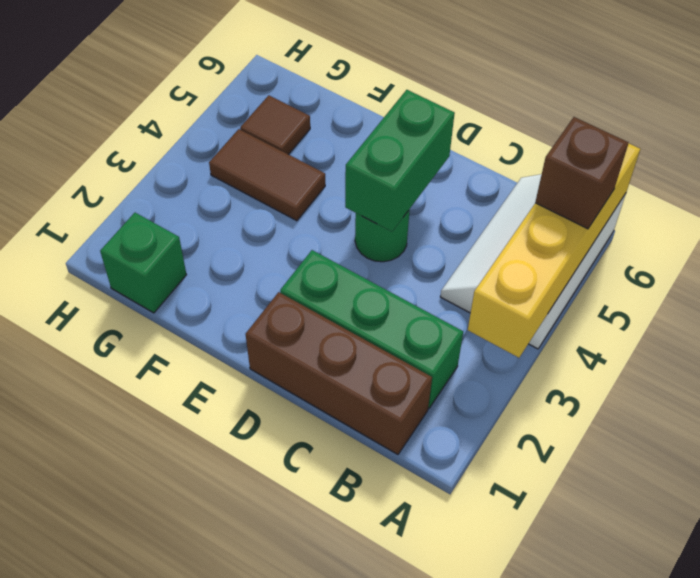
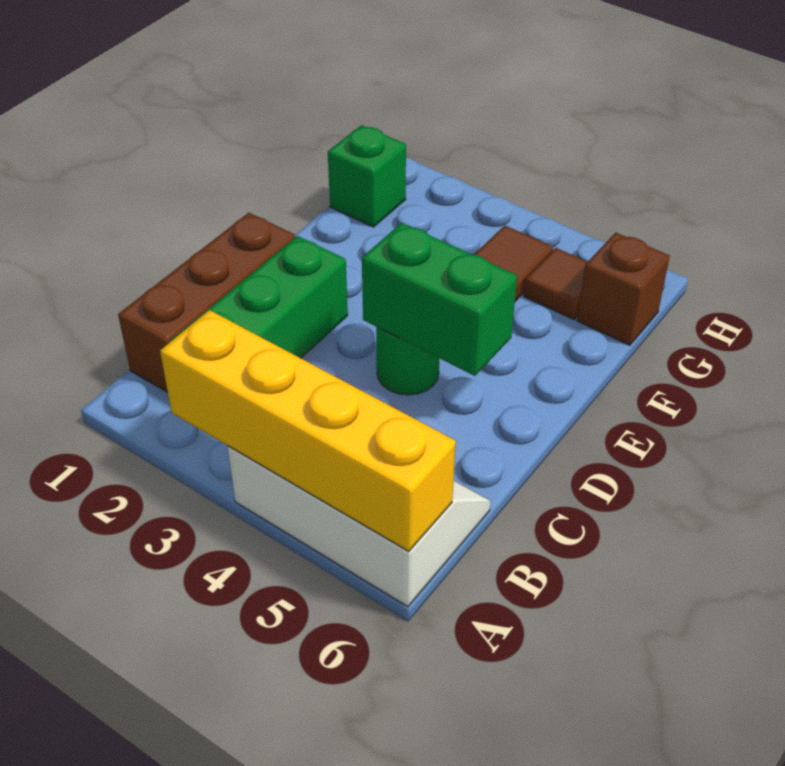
brown brick A5 level 3 -> brown brick G6 level 1

